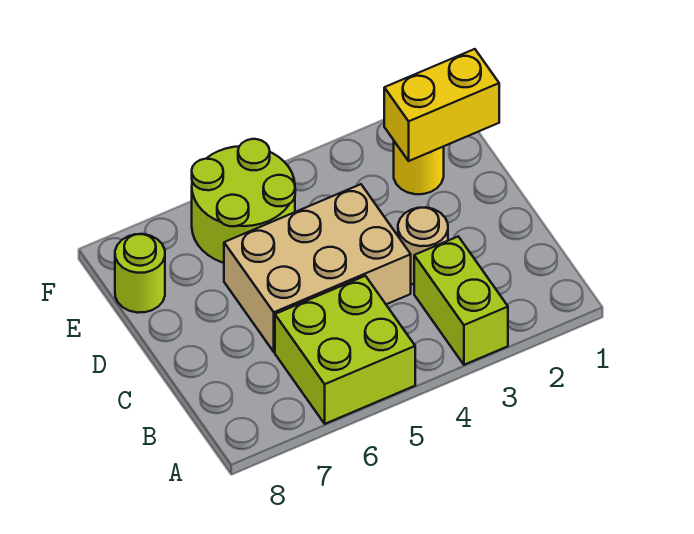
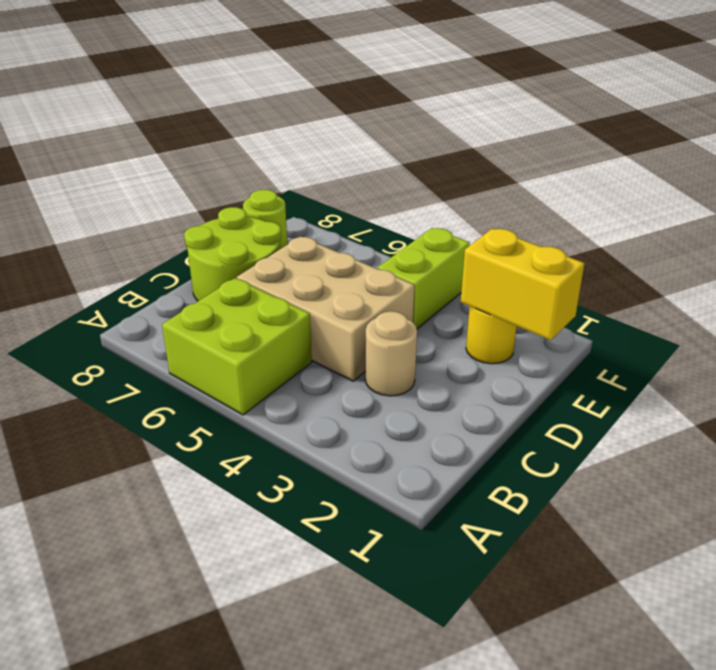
lime brick A3:B3 level 1 -> lime brick E4:F4 level 1
lime round brick E5:F6 level 1 -> lime round brick C7:D8 level 1

